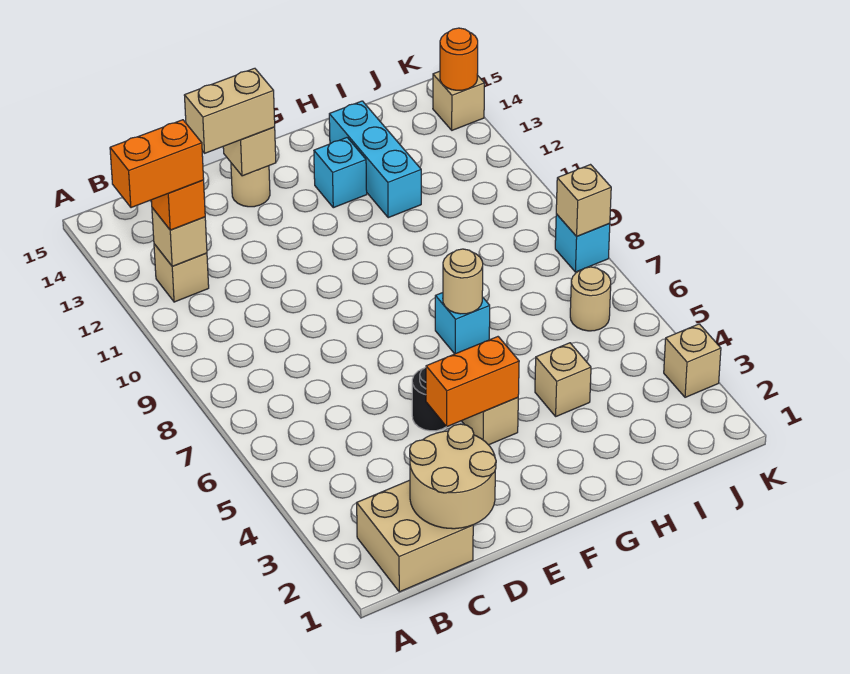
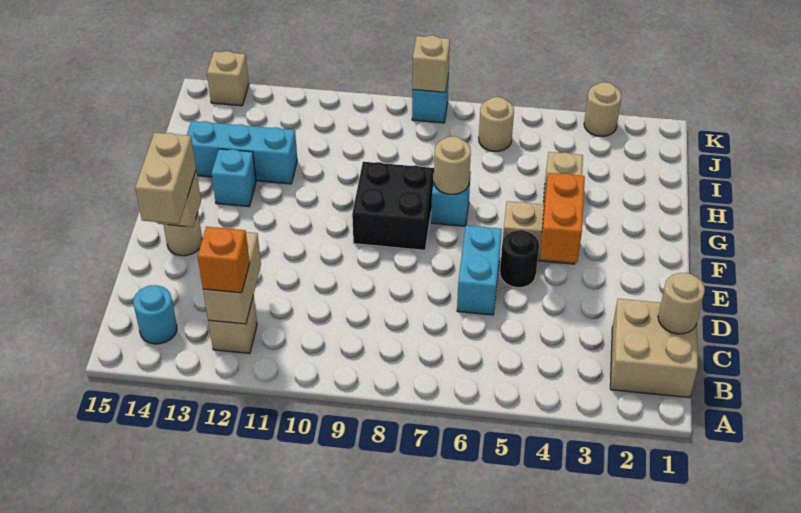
orange brick A12:B12 level 4 -> none
tan brick B12 level 2 -> tan brick B12:C12 level 2
none -> cyan round brick B14 level 1
tan round brick C1:D2 level 2 -> tan round brick C1 level 2
none -> cyan brick D6:E6 level 1
none -> black brick F8:G9 level 1
tan brick K3 level 1 -> tan round brick K3 level 1
orange round brick K14 level 2 -> none

